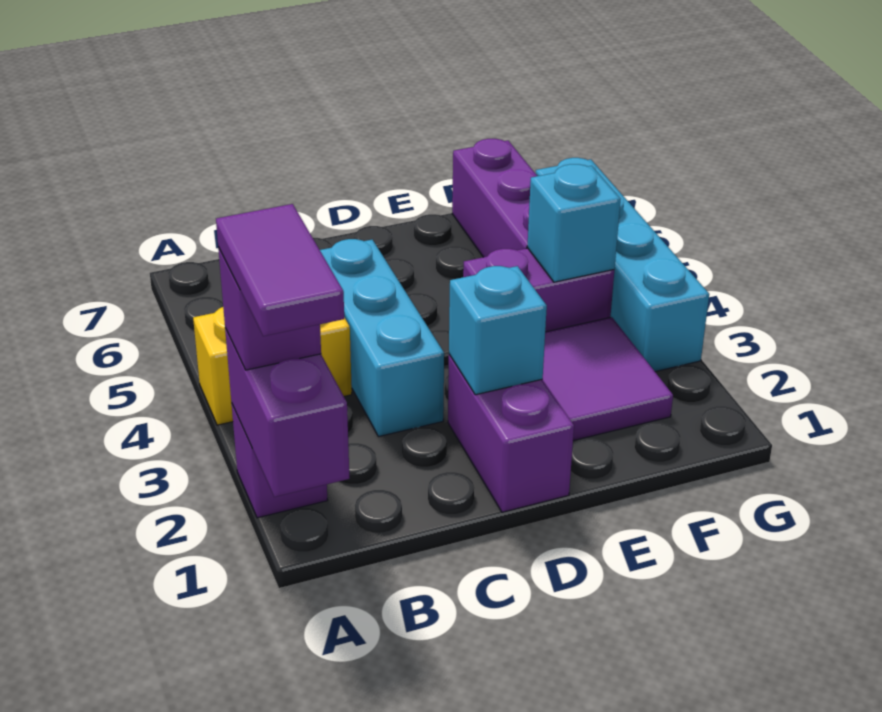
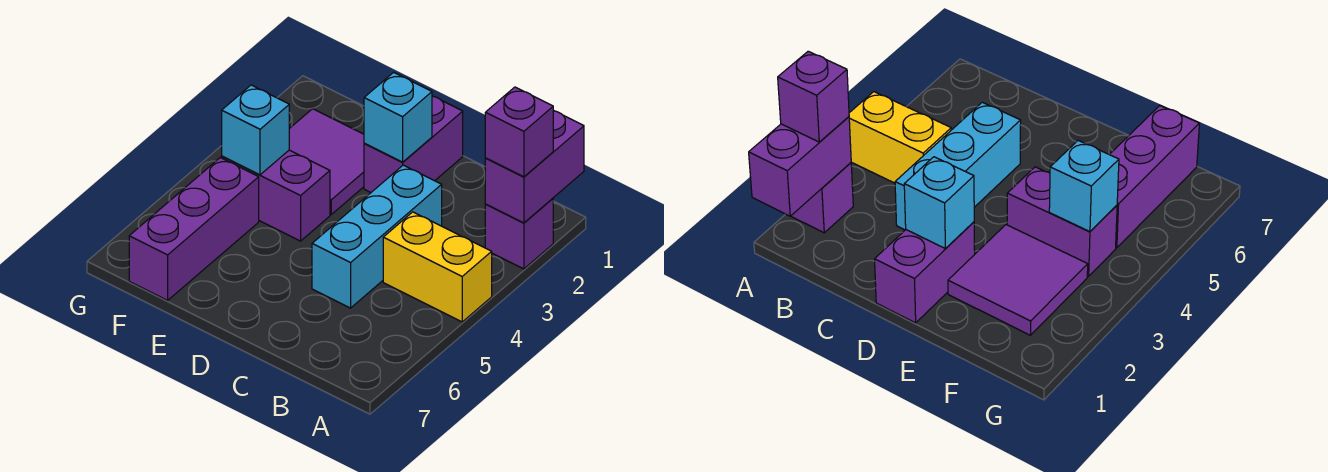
purple tile A1:A2 level 4 -> none
cyan brick G3:G6 level 1 -> none

